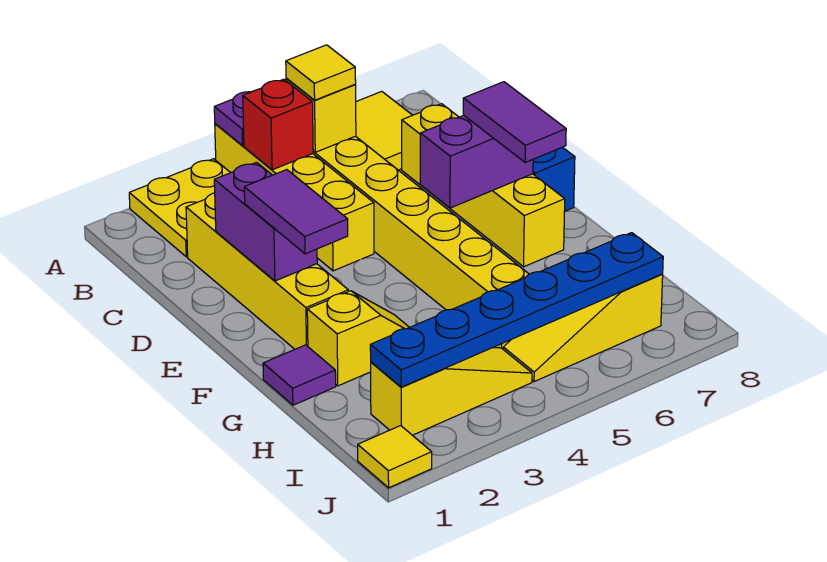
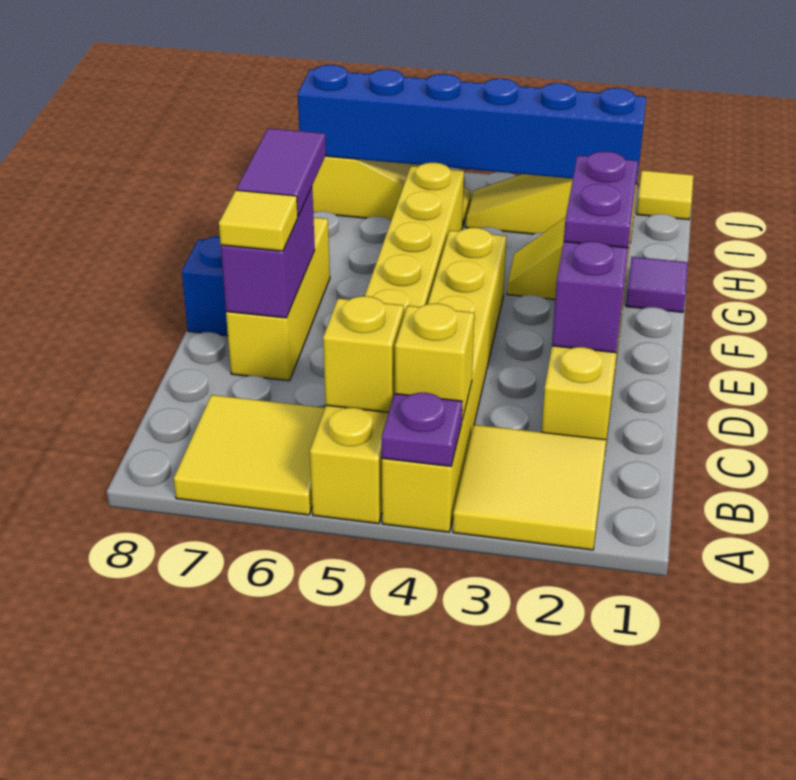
yellow plate A2:B3 level 1 -> yellow tile A2:B3 level 1
yellow brick A4:D4 level 1 -> yellow brick A4:F4 level 1
red brick B4 level 2 -> yellow brick B4 level 2
yellow tile B5 level 3 -> yellow tile D7 level 3
yellow brick C7:F7 level 1 -> yellow brick D7:F7 level 1
purple tile E2:F2 level 3 -> purple plate E2:F2 level 3
purple brick E6:E7 level 2 -> purple brick D7:E7 level 2
blue plate I2:I7 level 2 -> blue brick I2:I7 level 2

